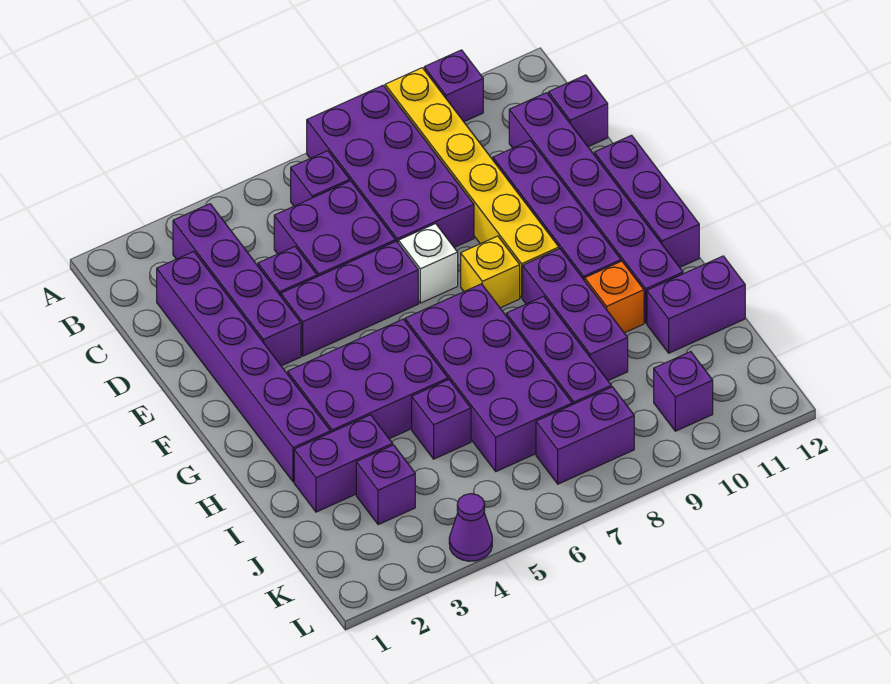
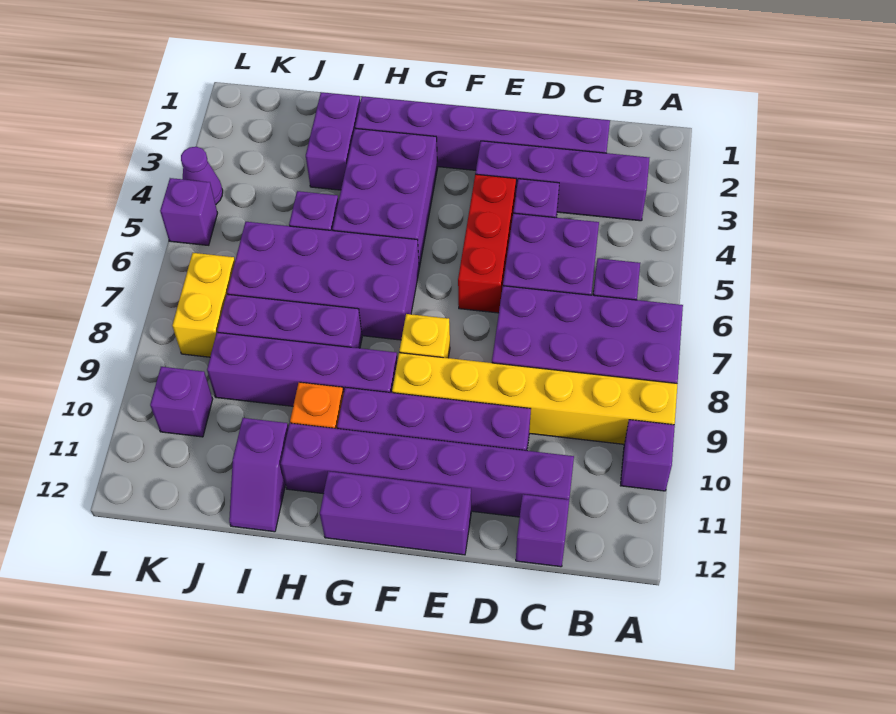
purple brick E4:E6 level 1 -> red brick E4:E6 level 1
white brick E7 level 1 -> none
purple brick G9:I9 level 1 -> purple brick G9:J9 level 1
purple brick I11:I12 level 1 -> purple slope I11:I12 level 1 top 11
purple brick J3 level 1 -> purple brick L5 level 1
purple brick K7:K8 level 1 -> yellow brick K7:K8 level 1

